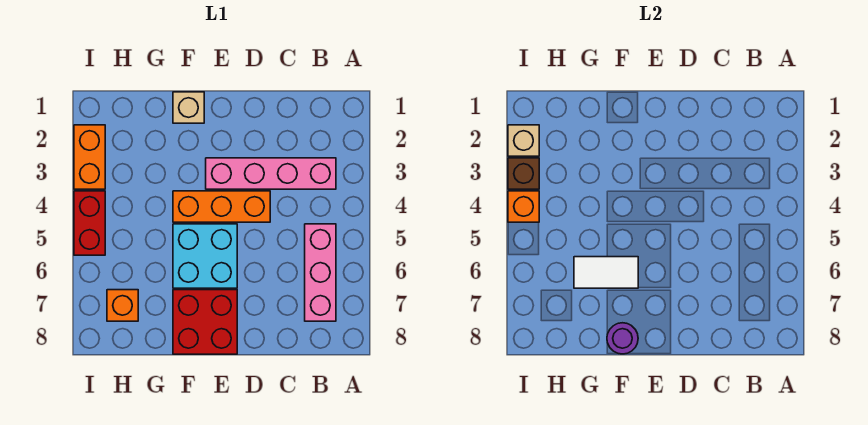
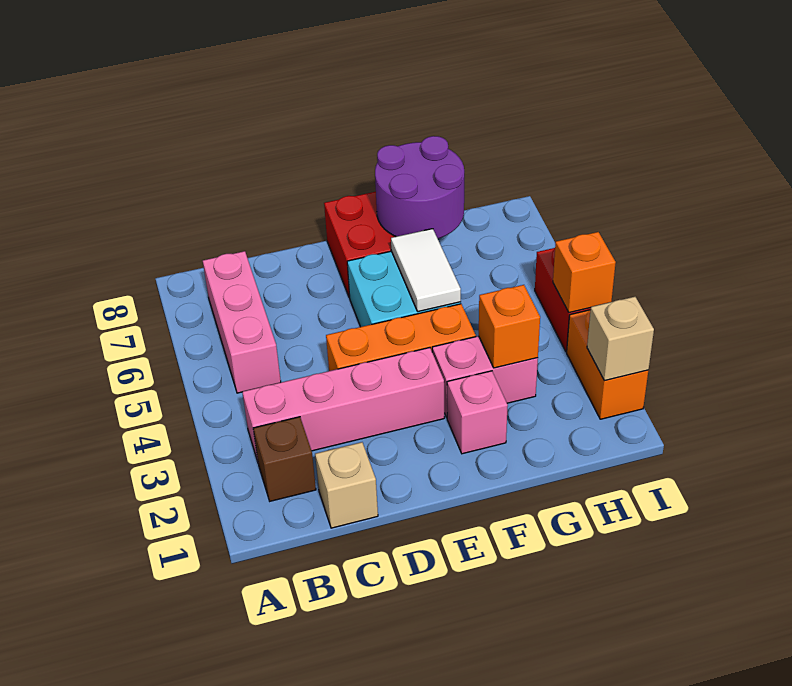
tan brick F1 level 1 -> tan brick C1 level 1
none -> pink brick F2 level 1
none -> pink brick F3:G3 level 1
white tile F6:G6 level 2 -> white tile F5:F6 level 2
purple round brick F8 level 2 -> purple round brick F7:G8 level 2
orange brick H7 level 1 -> orange brick G3 level 2
brown brick I3 level 2 -> brown brick B2 level 1

